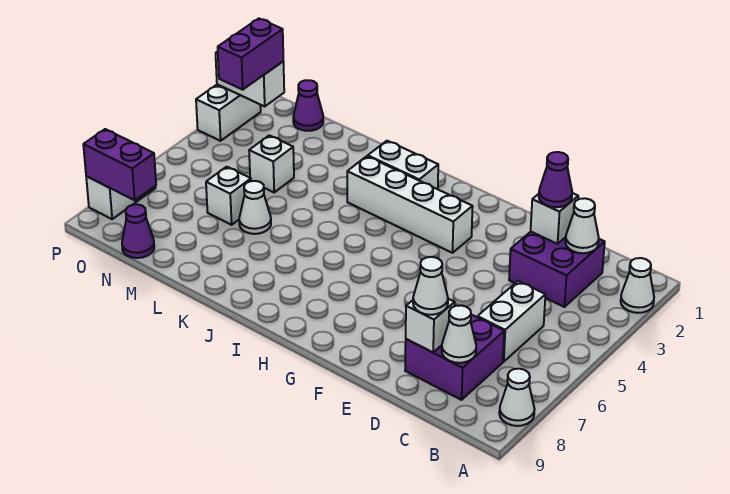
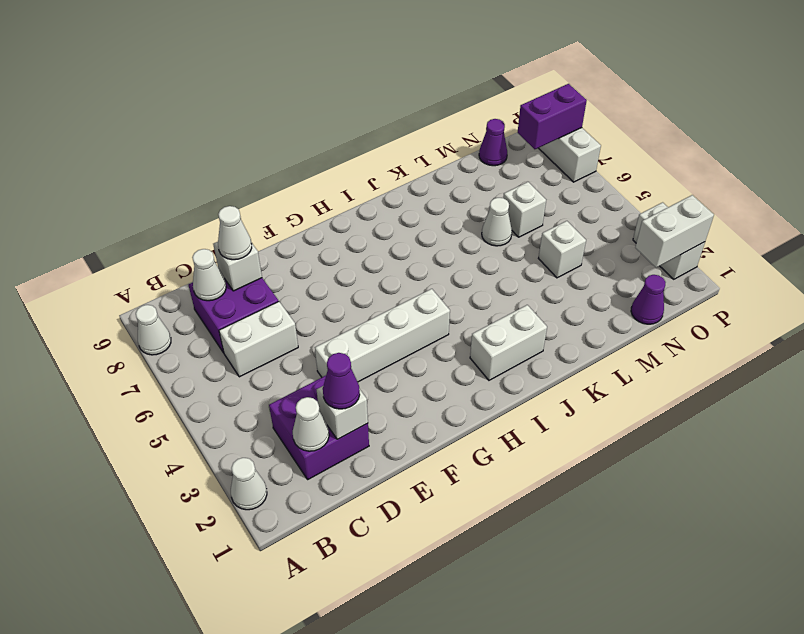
white brick C5:C6 level 1 -> white brick C6:D6 level 1
white brick G3:J3 level 1 -> white brick E4:H4 level 1
purple brick O2:O3 level 3 -> none

